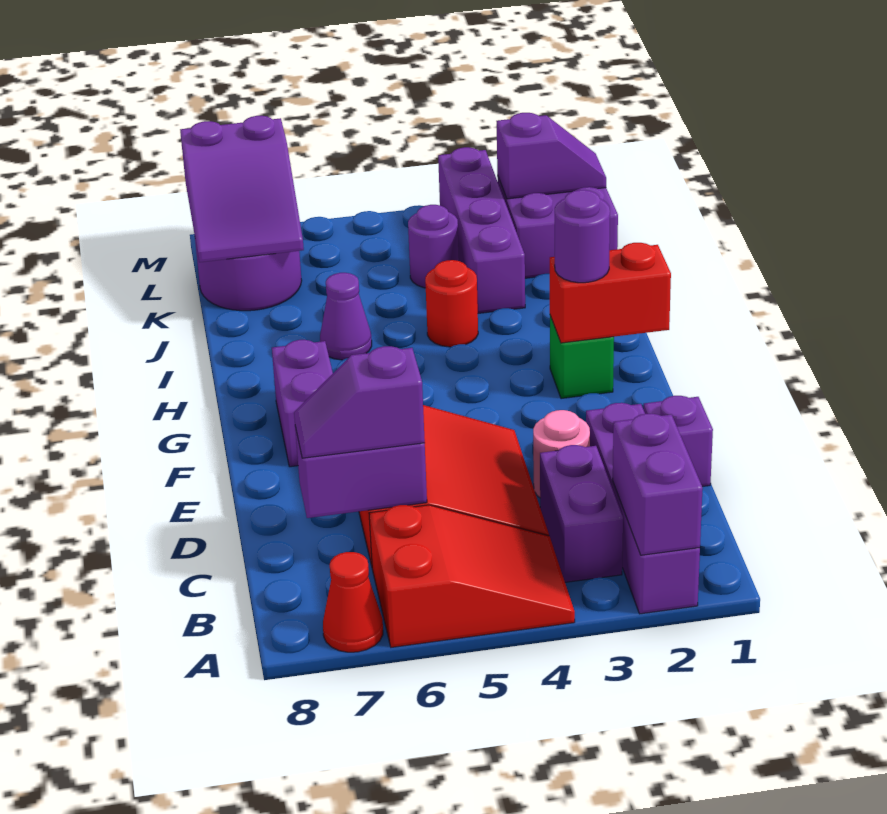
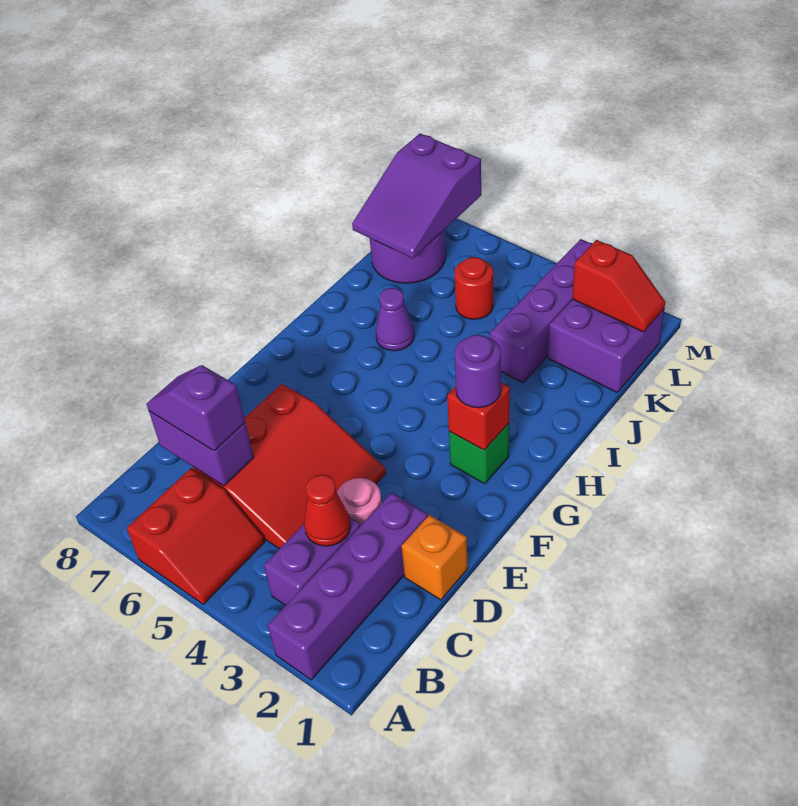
purple brick A2:B2 level 2 -> none
red slope A4:B6 level 1 top 6 -> red slope A5:B6 level 1 top 6
red cone A7 level 1 -> red cone C3 level 2
purple brick D1 level 1 -> orange brick D1 level 1
purple brick F7:G7 level 1 -> none
red brick G1:G2 level 2 -> red brick G2 level 2
red round brick I4 level 1 -> red round brick K5 level 1
purple round brick K4 level 1 -> none
purple slope L1:L2 level 2 top 2 -> red slope L1:L2 level 2 top 2

